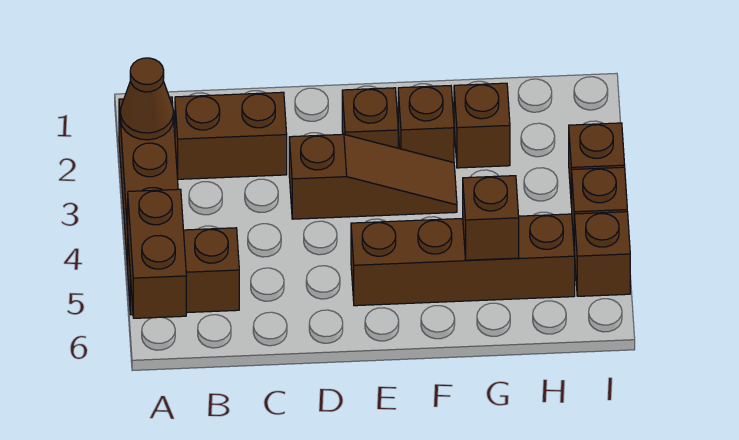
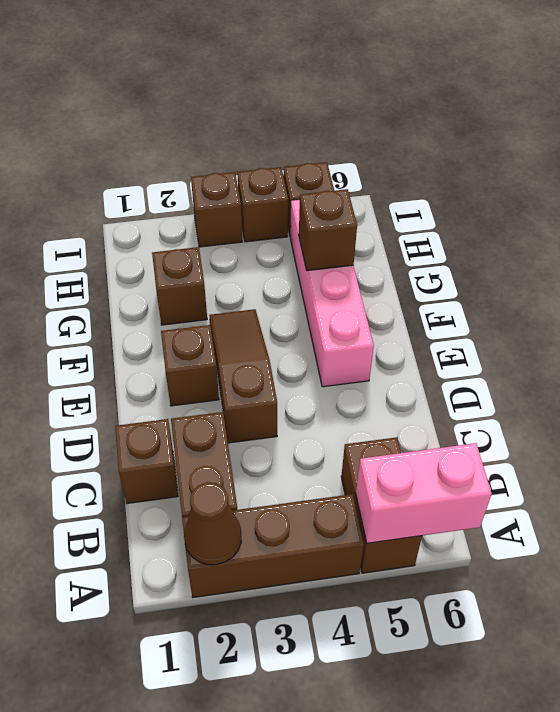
brown brick A5:A6 level 2 -> pink brick A5:A6 level 2
brown brick E5:H5 level 1 -> pink brick E5:H5 level 1
brown brick F2 level 1 -> brown brick C1 level 1

